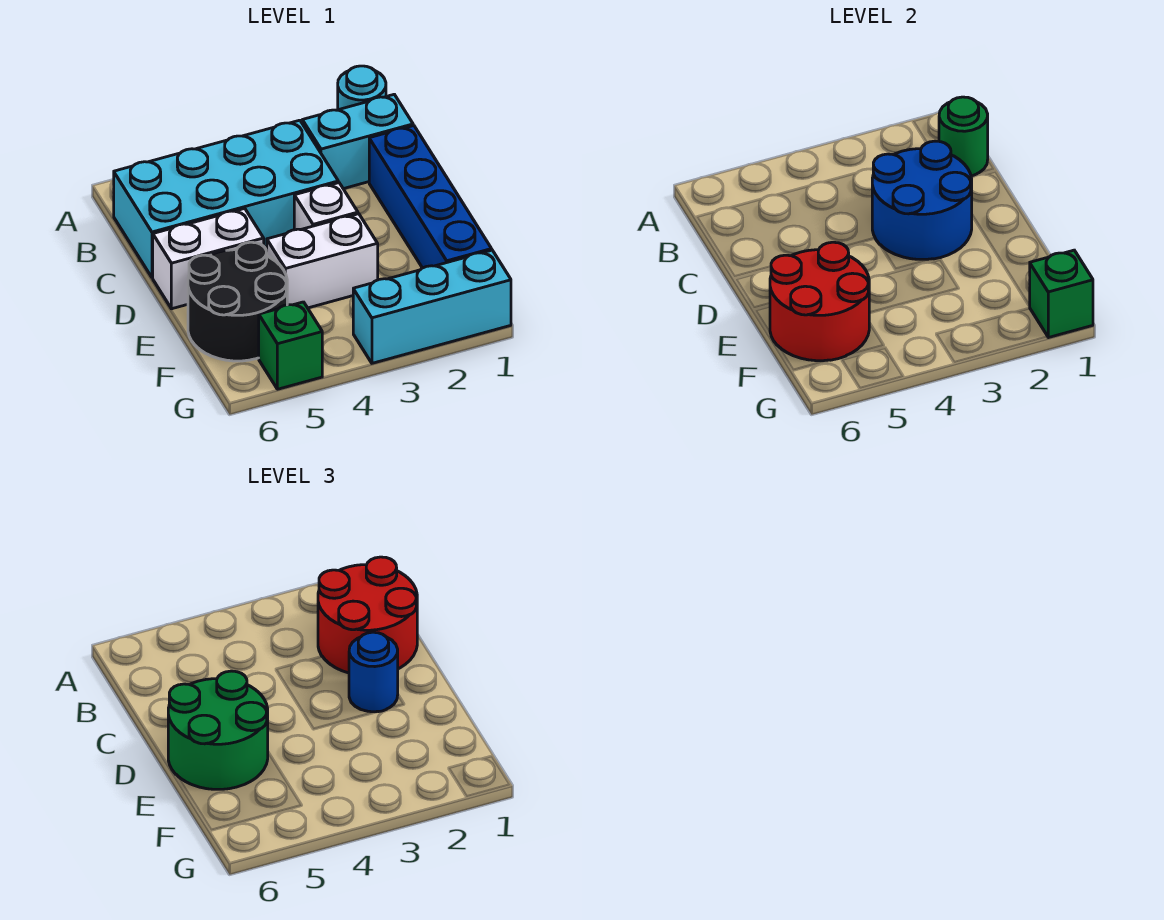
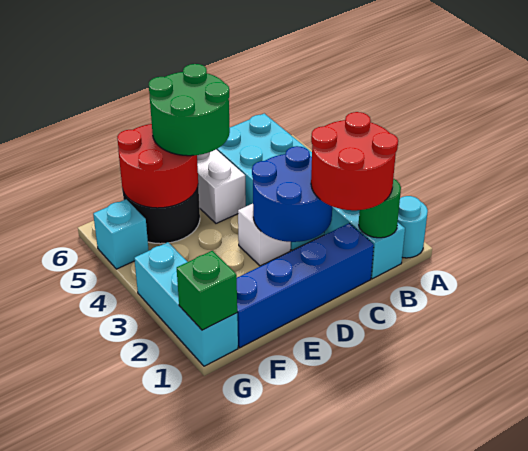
blue round brick D2 level 3 -> none
white brick E3:E4 level 1 -> none
green brick G5 level 1 -> cyan brick G5 level 1

